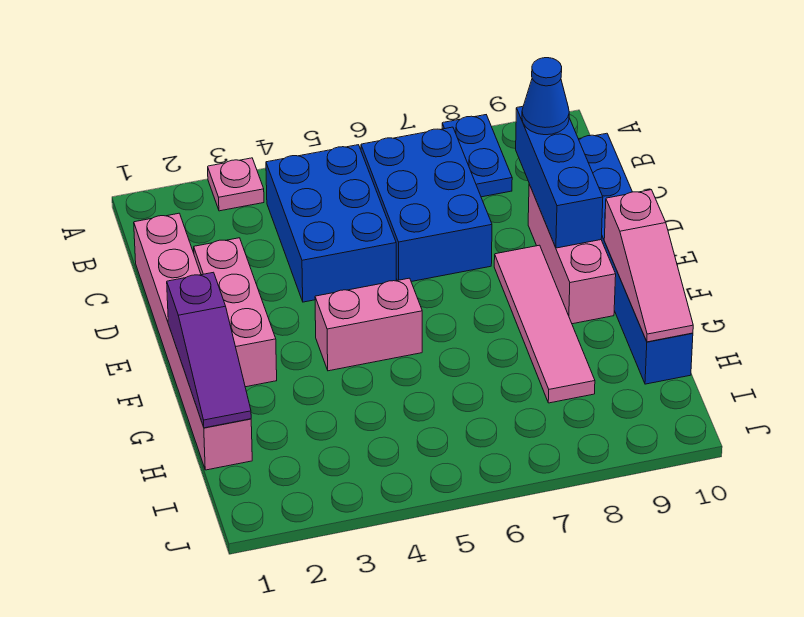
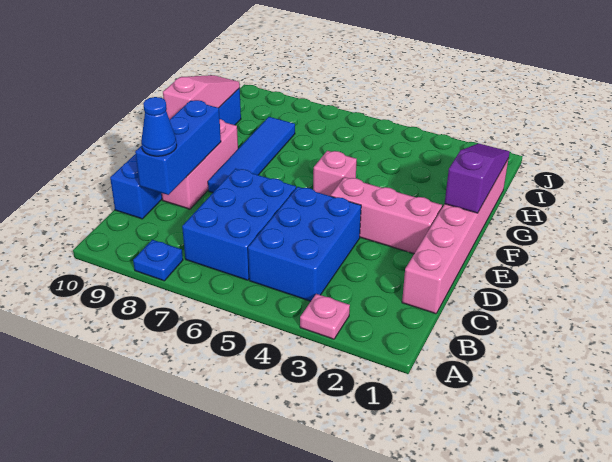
blue plate A8:B8 level 1 -> blue plate A8 level 1
pink brick D2:F2 level 1 -> pink brick E2:E4 level 1
pink tile E8:H8 level 1 -> blue tile E8:H8 level 1
pink brick F4:F5 level 1 -> pink brick F5 level 1

